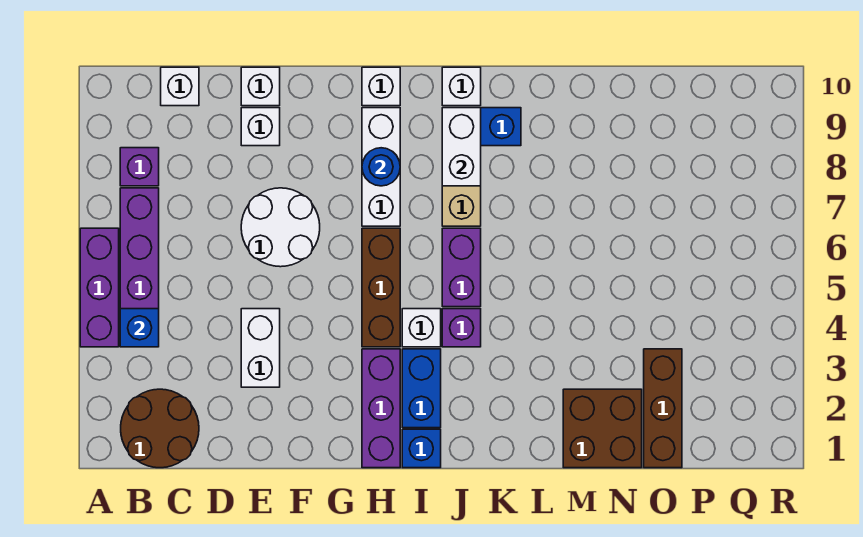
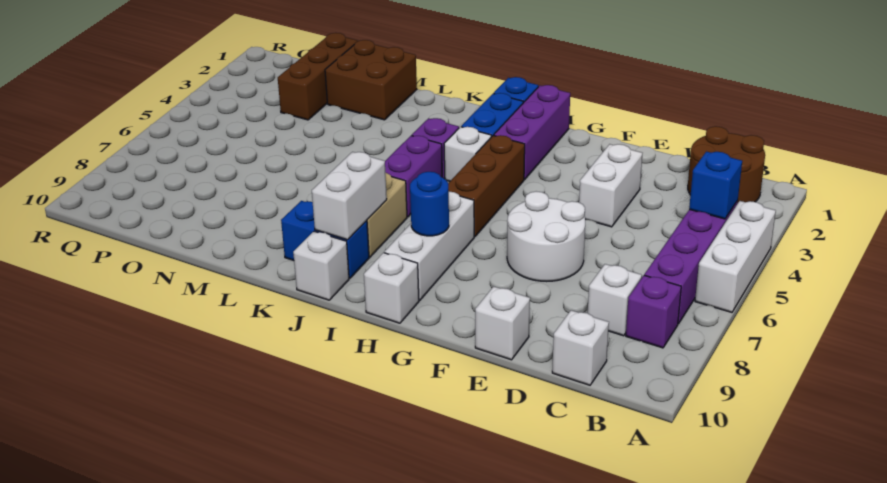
purple brick A4:A6 level 1 -> white brick A4:A6 level 1
white brick E9 level 1 -> white brick C8 level 1

